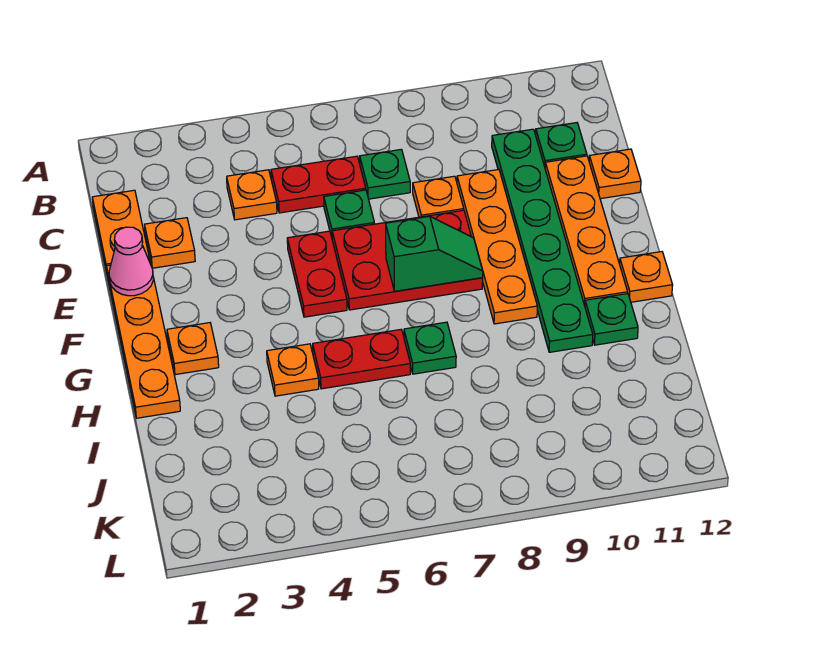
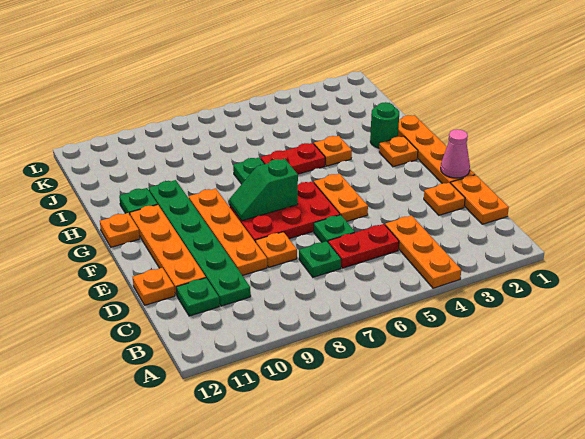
orange plate C4 level 1 -> orange plate A4:C4 level 1
red plate E5:F5 level 1 -> orange plate E5:F5 level 1
none -> green round brick H2 level 1

